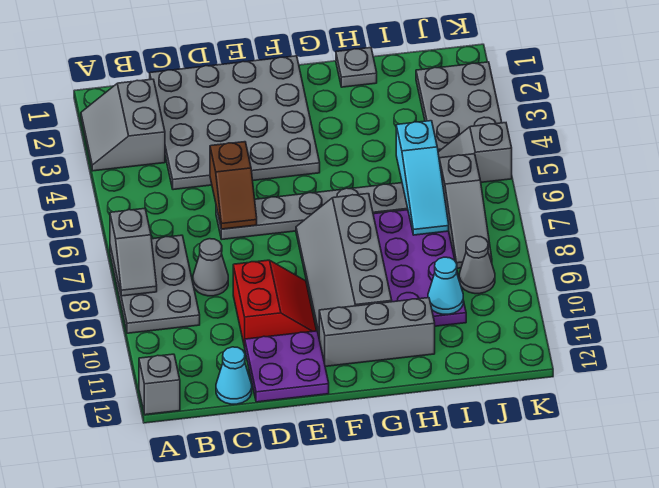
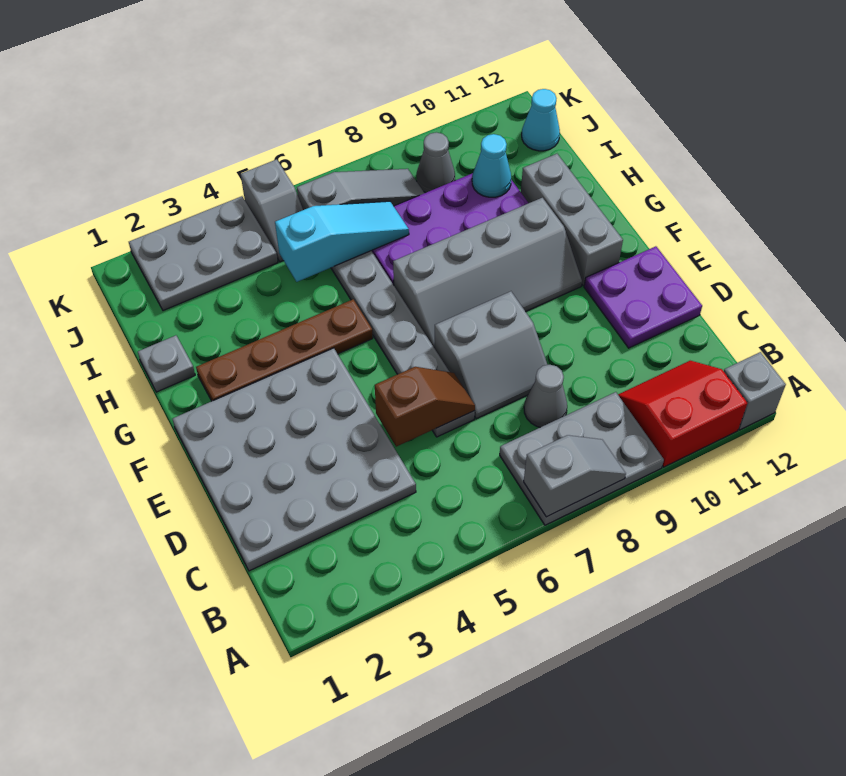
grey slope A2:B3 level 1 top B -> grey slope D7:E8 level 1 top E
cyan cone C12 level 1 -> cyan cone J12 level 1
red slope D9:E10 level 1 top D -> red slope A10:B11 level 1 top A
none -> brown plate G2:G5 level 1

